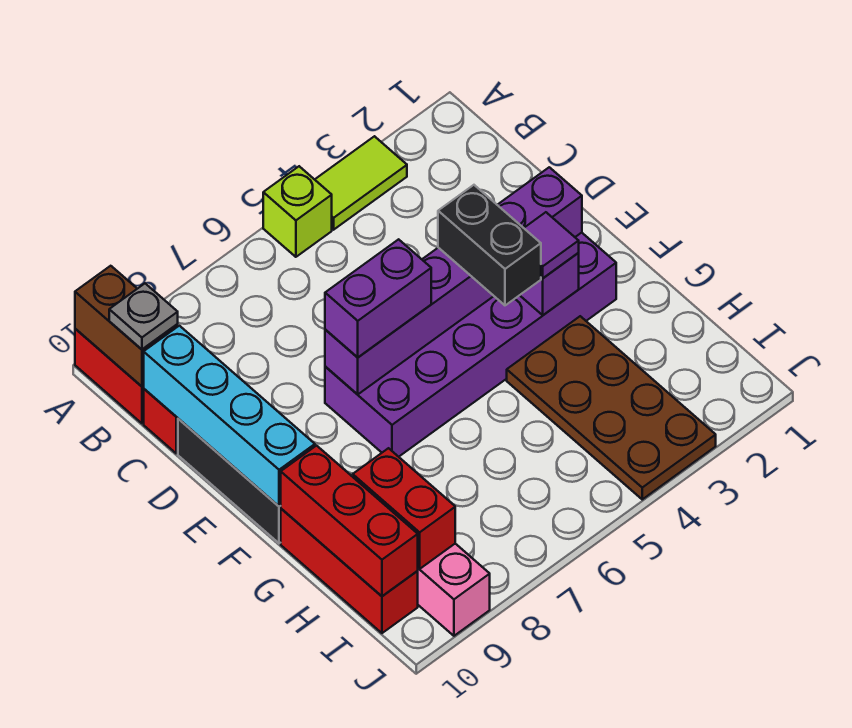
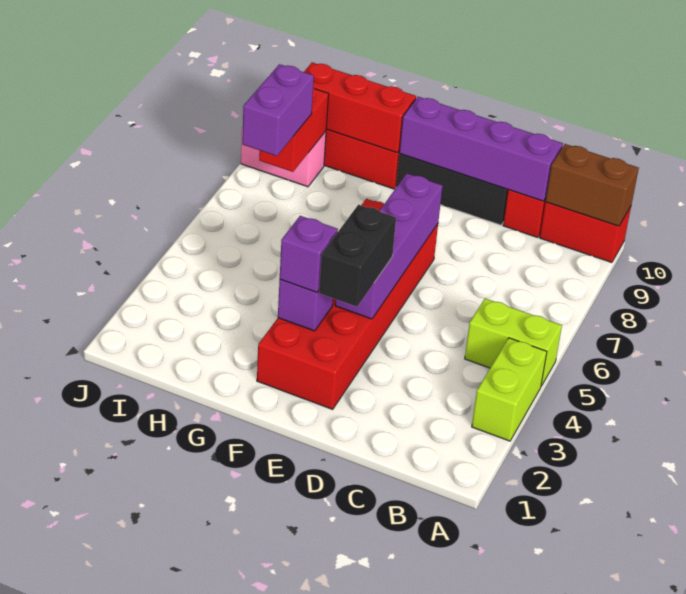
lime tile A3:A4 level 1 -> lime brick A3:A4 level 1
lime brick A5 level 1 -> lime brick A5:B5 level 1
grey plate B10 level 3 -> none
cyan brick C10:F10 level 2 -> purple brick C10:F10 level 2
purple brick E2:F7 level 1 -> red brick E2:F7 level 1
purple brick E2:E7 level 2 -> purple brick E4:E7 level 2
black brick E4:F4 level 3 -> black brick E3:E4 level 3
purple brick E6:E7 level 3 -> purple brick I7:I8 level 3
purple tile F3 level 3 -> purple brick F3 level 3
brown plate G3:J4 level 1 -> none
red brick H9:I9 level 2 -> red brick I8:I9 level 2

